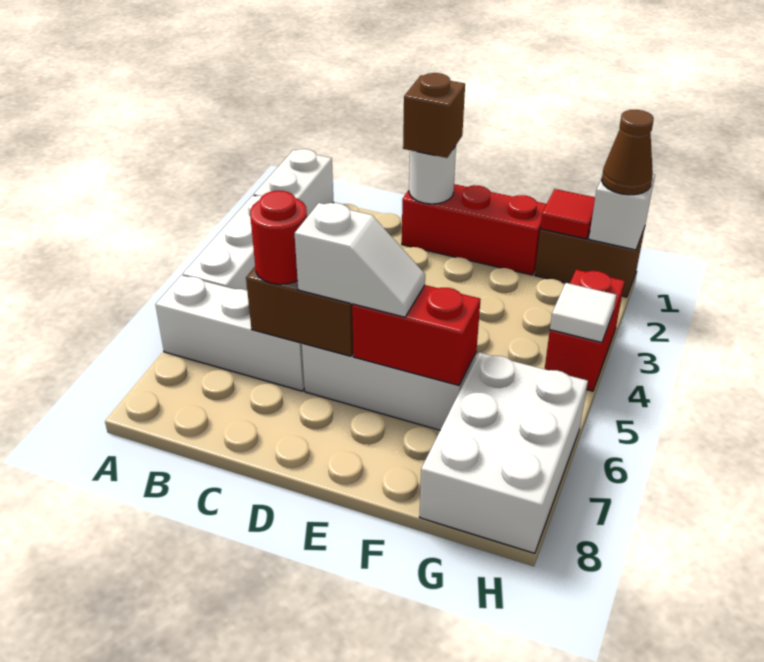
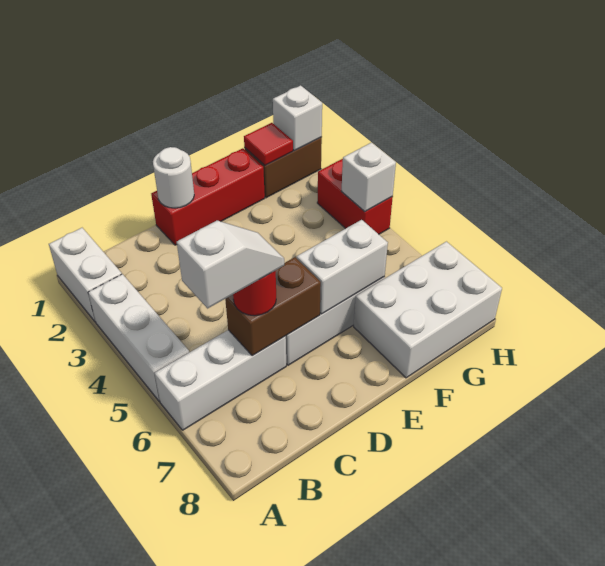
brown brick D1 level 3 -> none
white slope D6:E6 level 3 top D -> white slope B6:C6 level 4 top B
red brick E6:F6 level 2 -> white brick E6:F6 level 2
white brick G6:H8 level 1 -> white brick F7:H8 level 1
brown cone H1 level 3 -> none
white tile H4 level 2 -> white brick H4 level 2

